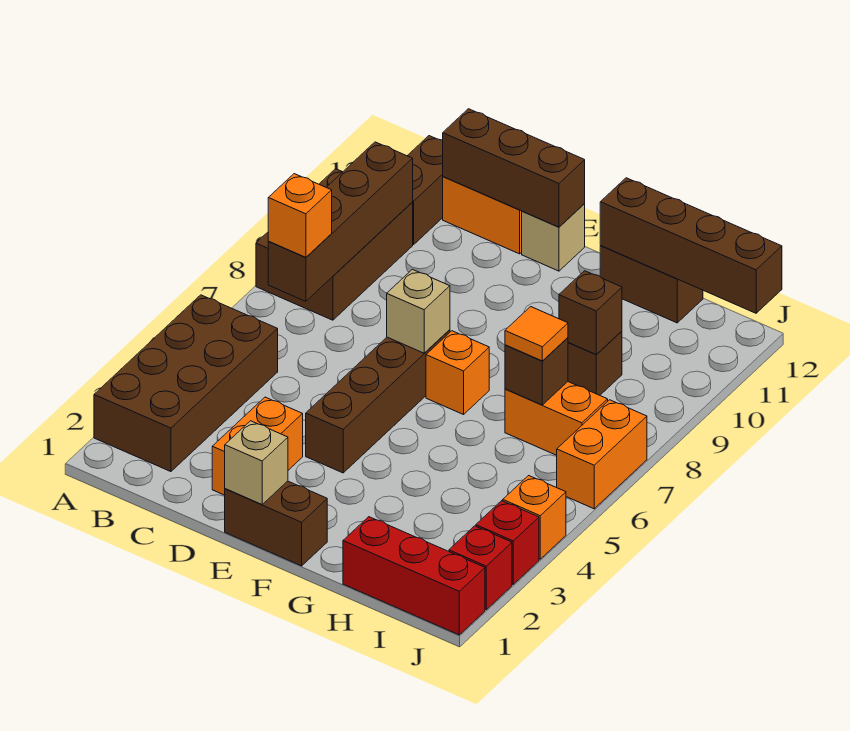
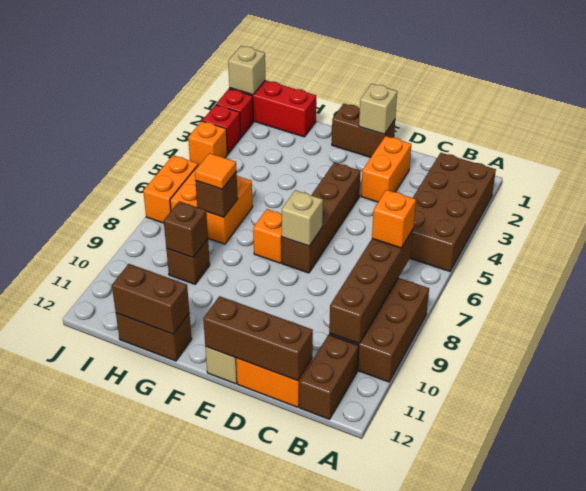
brown brick G12:J12 level 2 -> brown brick G12:H12 level 2
orange brick H7:I7 level 1 -> orange brick H6:I7 level 1
none -> tan brick J1 level 2

